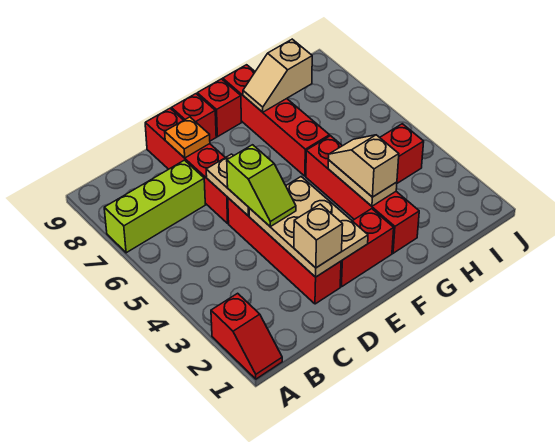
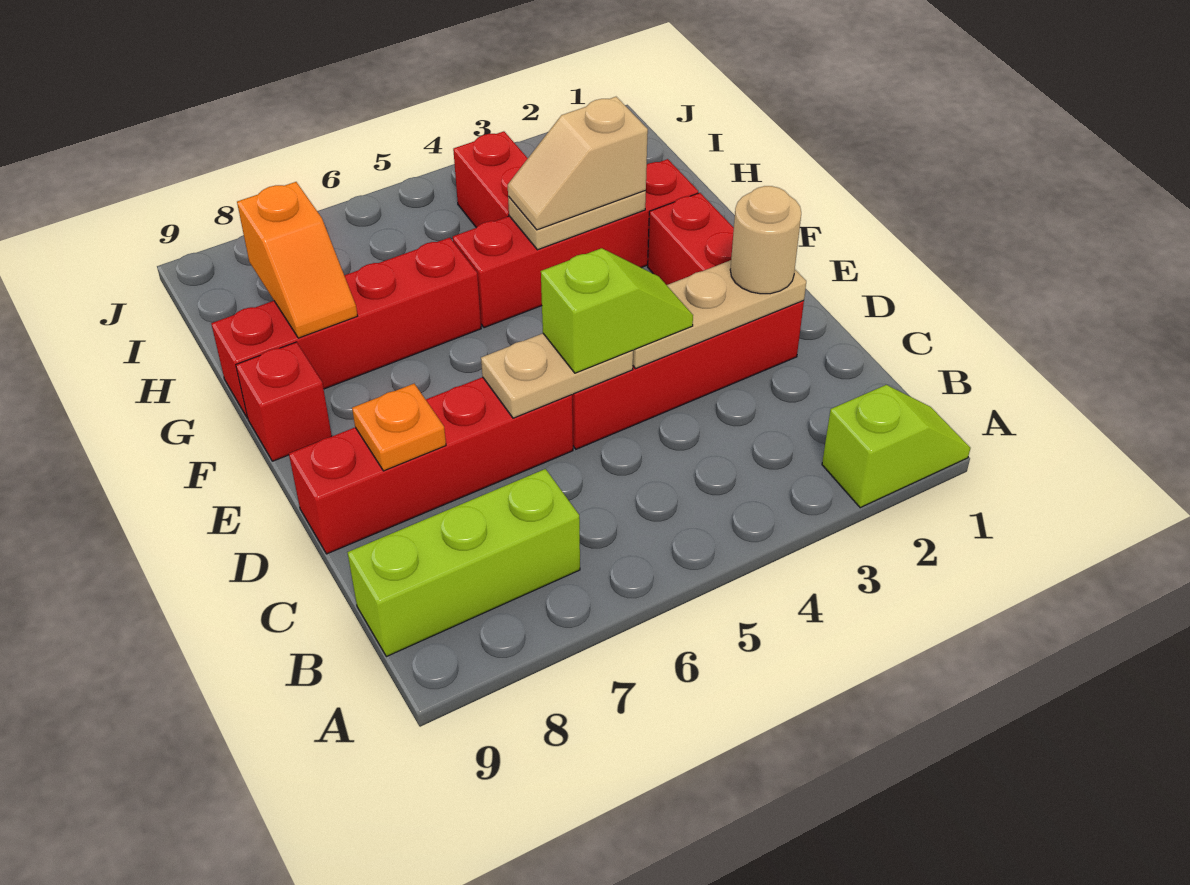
red slope A1:A2 level 1 top 2 -> lime slope A1:A2 level 1 top 2
lime brick A7:C7 level 1 -> lime brick B7:B9 level 1
tan plate D2:E4 level 2 -> tan plate D2:D4 level 2
tan brick D2 level 3 -> tan round brick D2 level 3
red brick E9 level 1 -> none
tan slope G8:H8 level 2 top H -> orange slope G8:H8 level 2 top H

